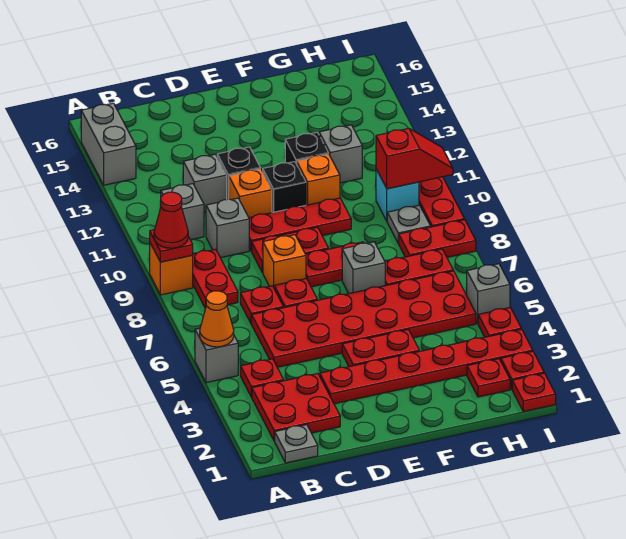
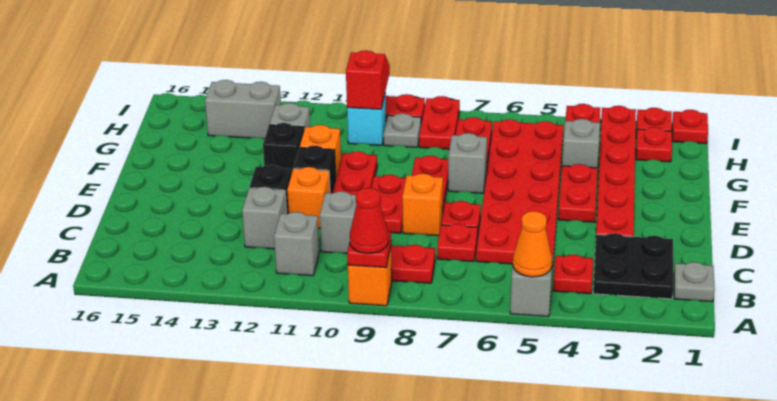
grey brick A14:A15 level 1 -> grey brick H13:H14 level 1
red plate B2:C3 level 1 -> black plate B2:C3 level 1
grey brick I5 level 1 -> grey brick G4 level 1

